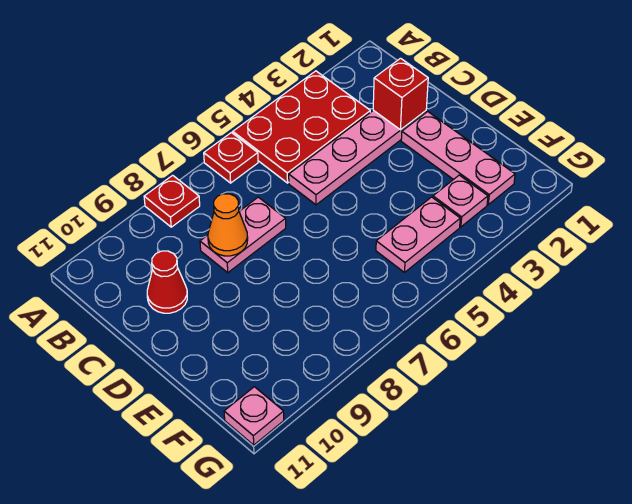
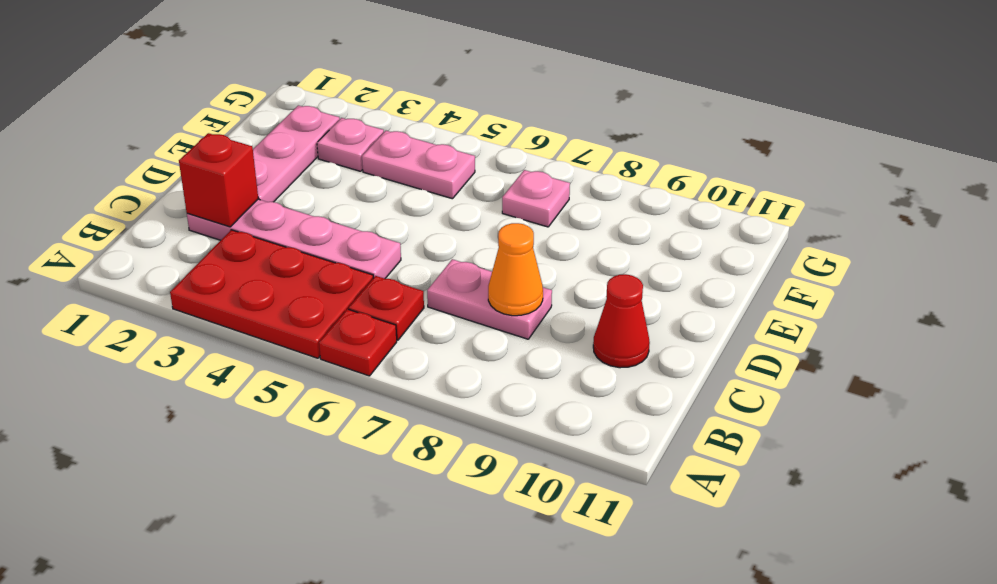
red plate A8 level 1 -> red plate B6 level 1
pink plate G11 level 1 -> pink plate F7 level 1

